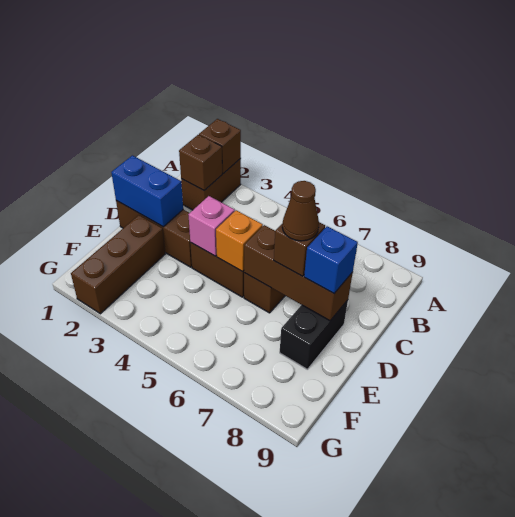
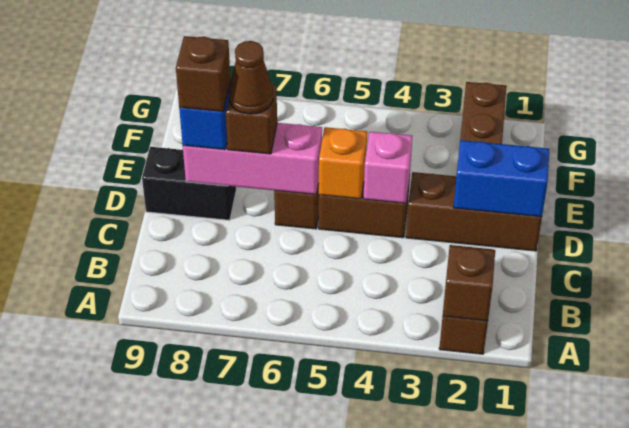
brown brick B2 level 2 -> brown brick D8 level 4
brown brick D6:D8 level 2 -> pink brick D6:D8 level 2
black brick D8:E8 level 1 -> black brick D8:D9 level 1

